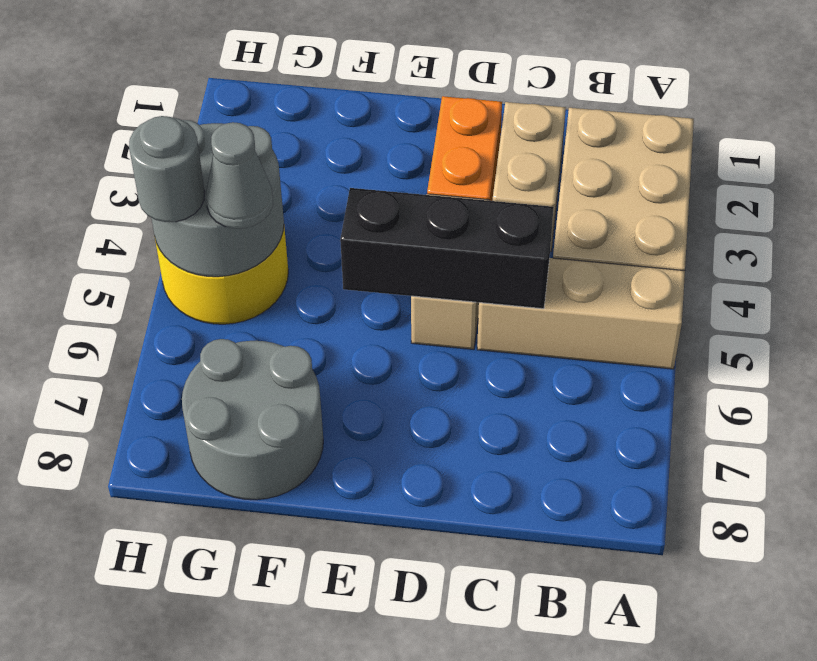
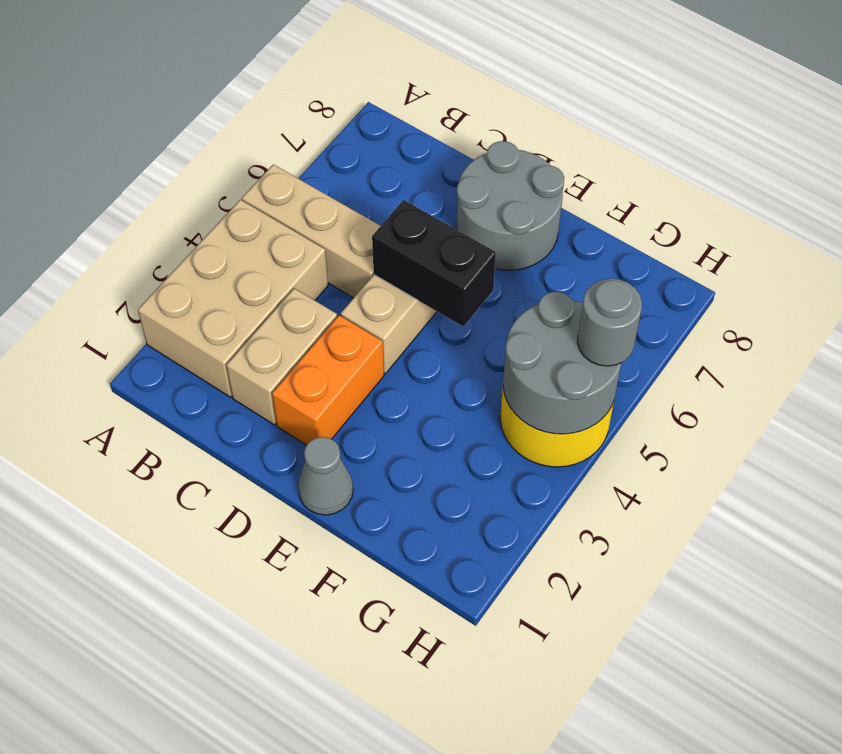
black brick C5:E5 level 2 -> black brick D5:E5 level 2
grey round brick F7:G8 level 1 -> grey round brick D7:E8 level 1
grey cone G5 level 3 -> grey cone E1 level 1

